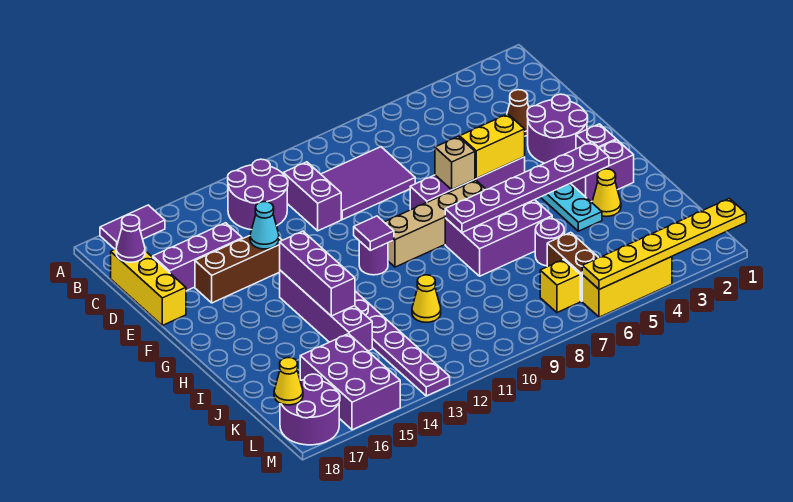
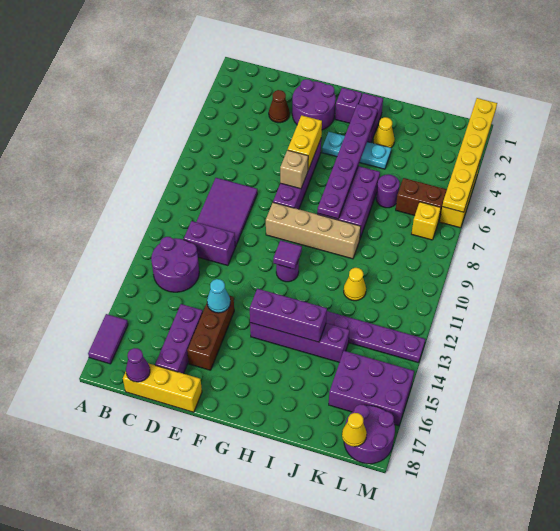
tan brick G7:G10 level 1 -> tan brick F9:I9 level 1

